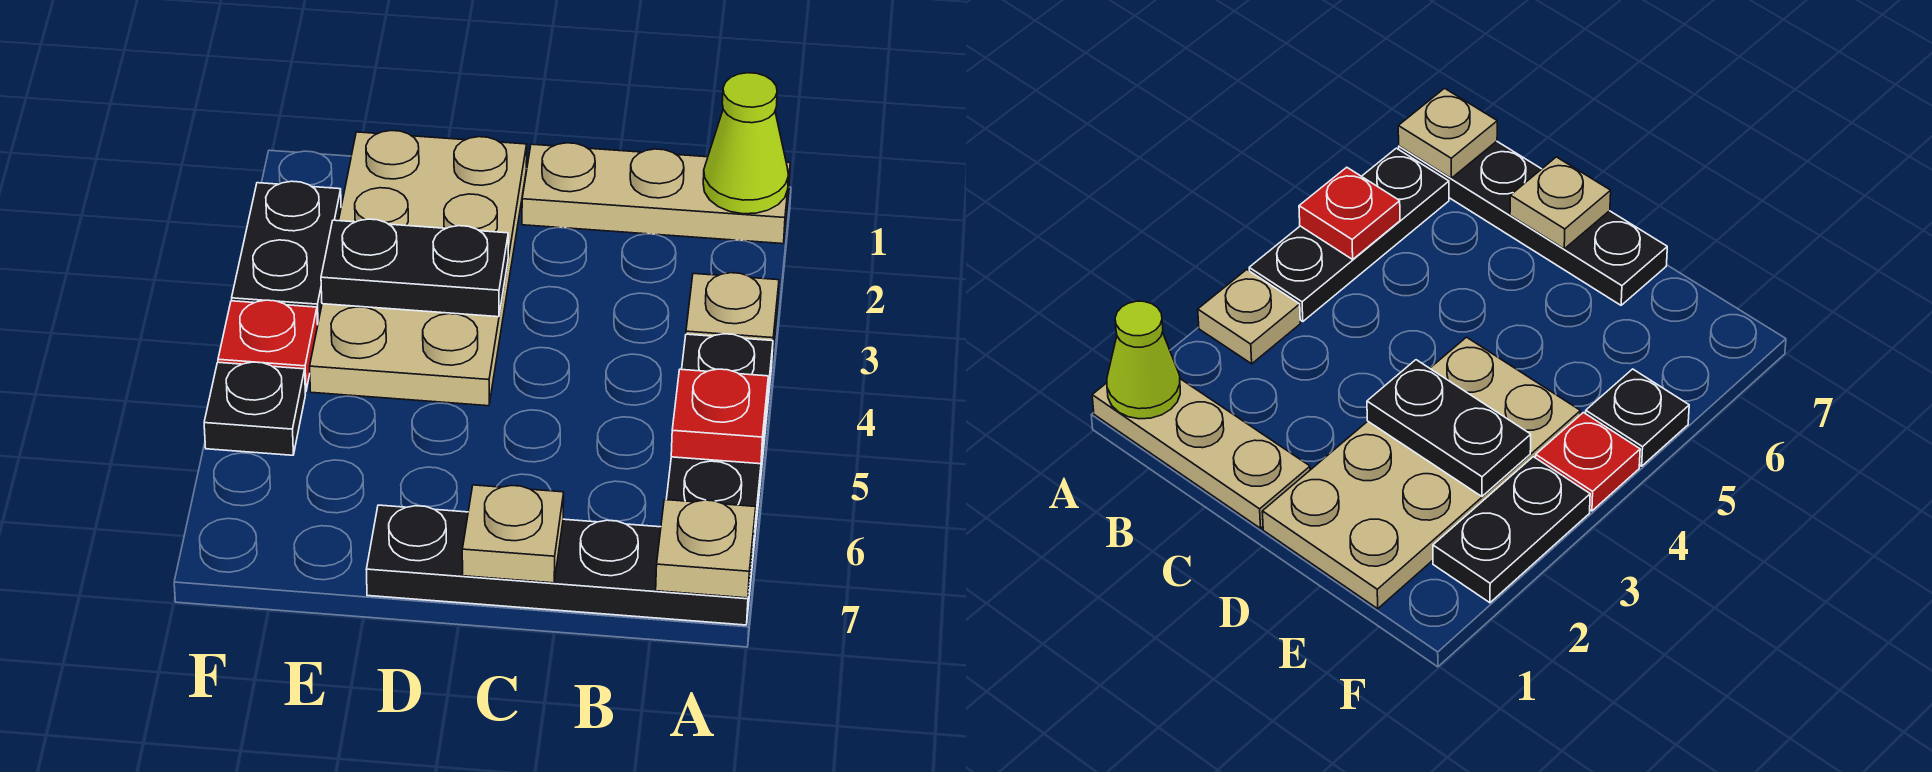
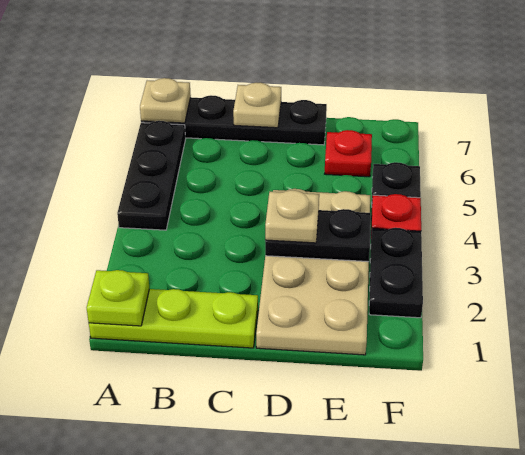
tan plate A1:C1 level 1 -> lime plate A1:C1 level 1
lime cone A1 level 2 -> lime plate A1 level 2
tan plate A3 level 1 -> tan plate D3 level 3
red plate A5 level 2 -> red plate E6 level 1

